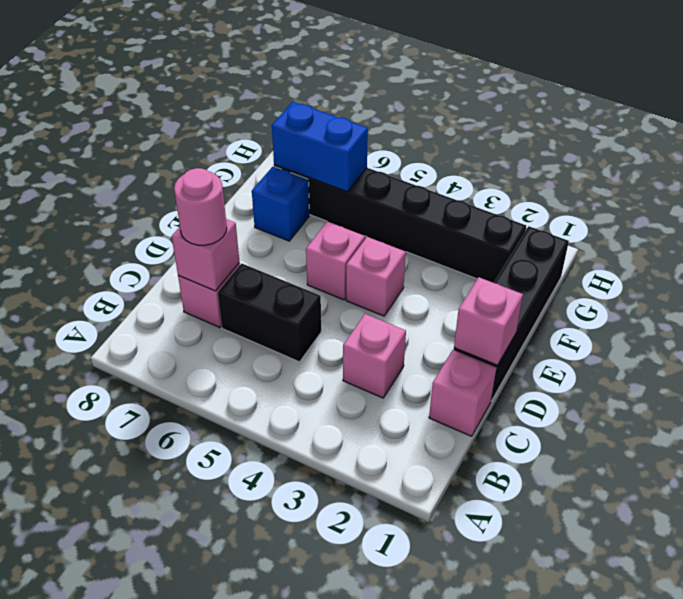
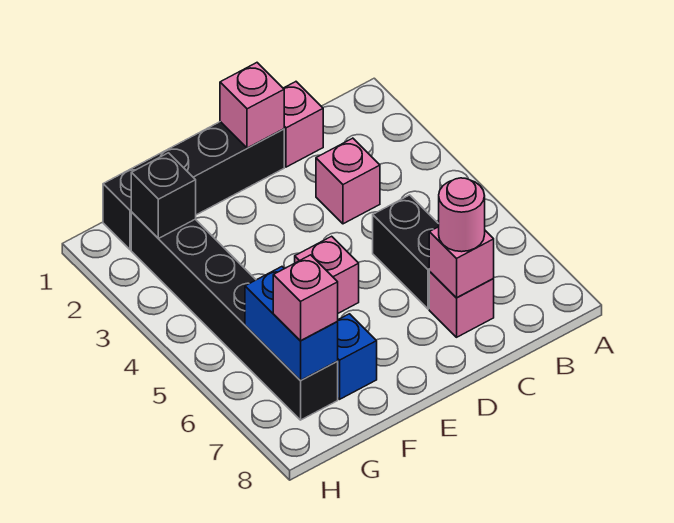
pink brick E4 level 1 -> pink brick G7 level 3
none -> black brick G2 level 2

